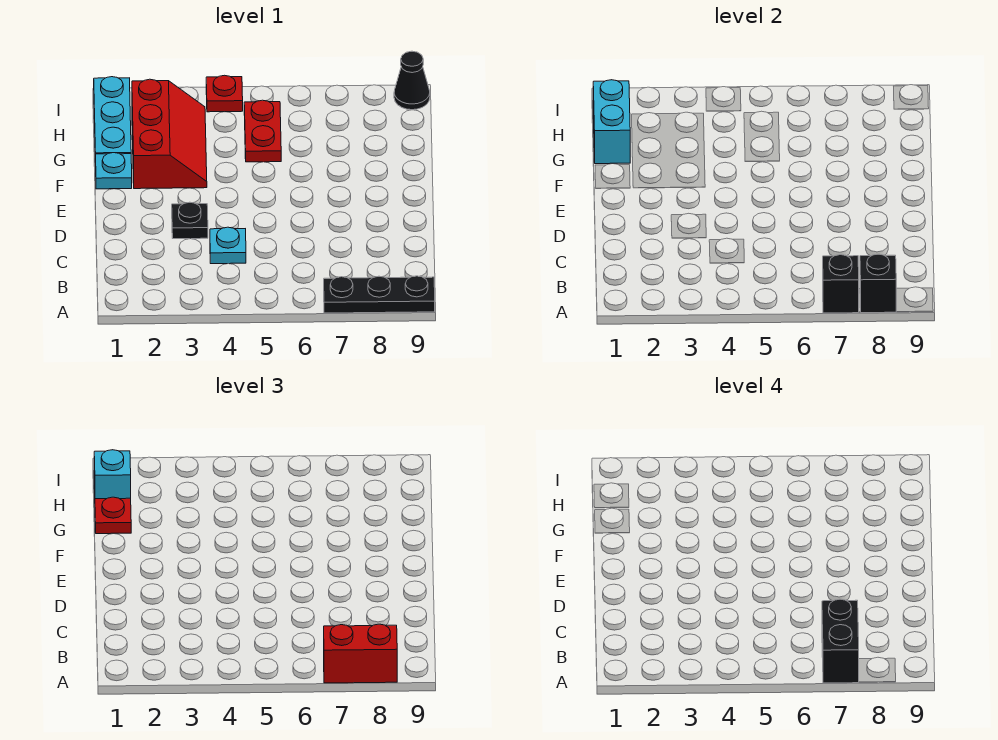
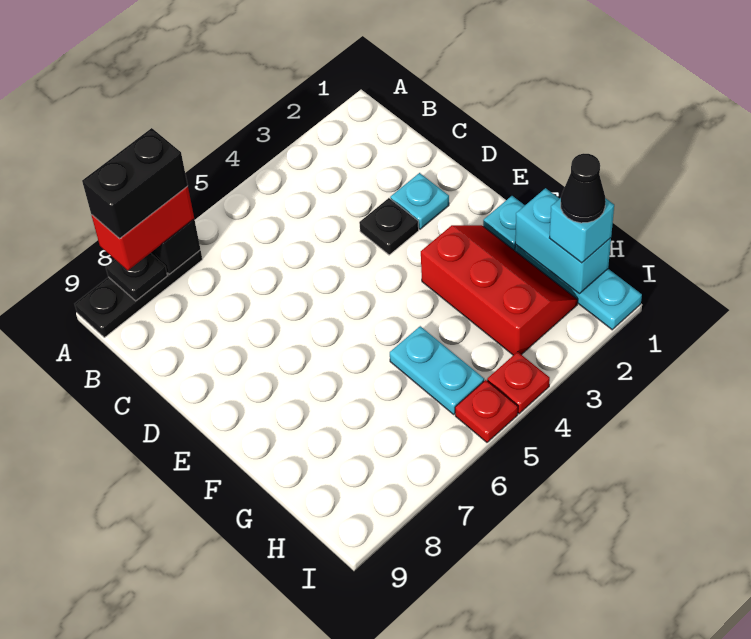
black brick A7:B7 level 4 -> black brick A7:A8 level 4
black brick A8 level 2 -> black plate A8 level 2
cyan plate C4 level 1 -> cyan plate D2 level 1
red slope F2:H3 level 1 top 2 -> red slope F2:H3 level 1 top 3
red plate G1 level 3 -> red plate I5 level 1
red plate G5:H5 level 1 -> cyan plate G5:H5 level 1
black cone I9 level 1 -> black cone H1 level 4

